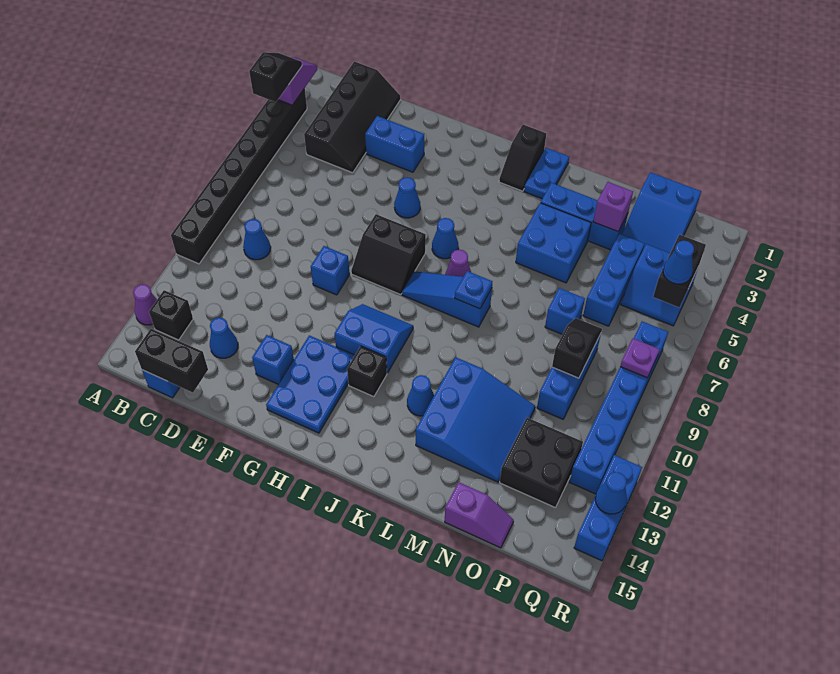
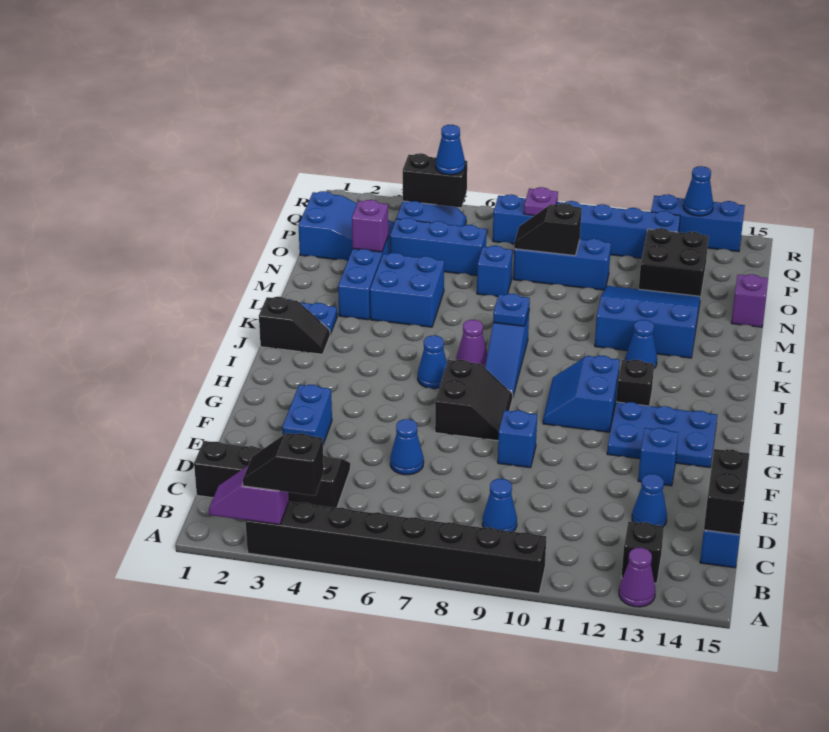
blue cone G5 level 1 -> blue cone E6 level 1

